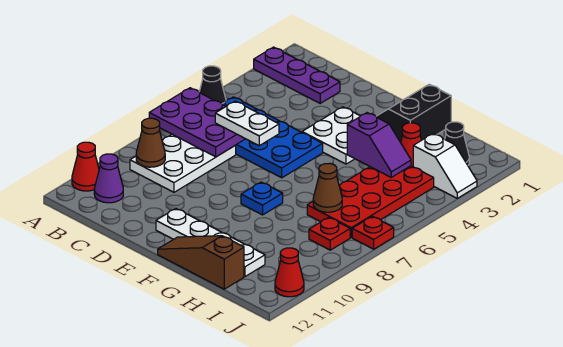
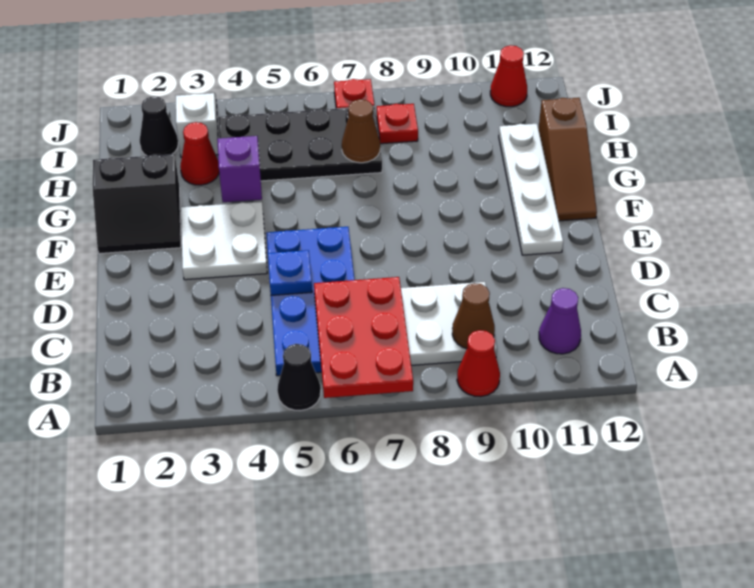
purple plate A2:C2 level 1 -> none
purple plate A6:C7 level 2 -> red plate A6:C7 level 2
red cone A11 level 1 -> red cone A9 level 1
white plate C6:D6 level 3 -> none
blue plate F8 level 1 -> blue plate D5 level 2
red plate H4:I7 level 1 -> black plate H4:I7 level 1

